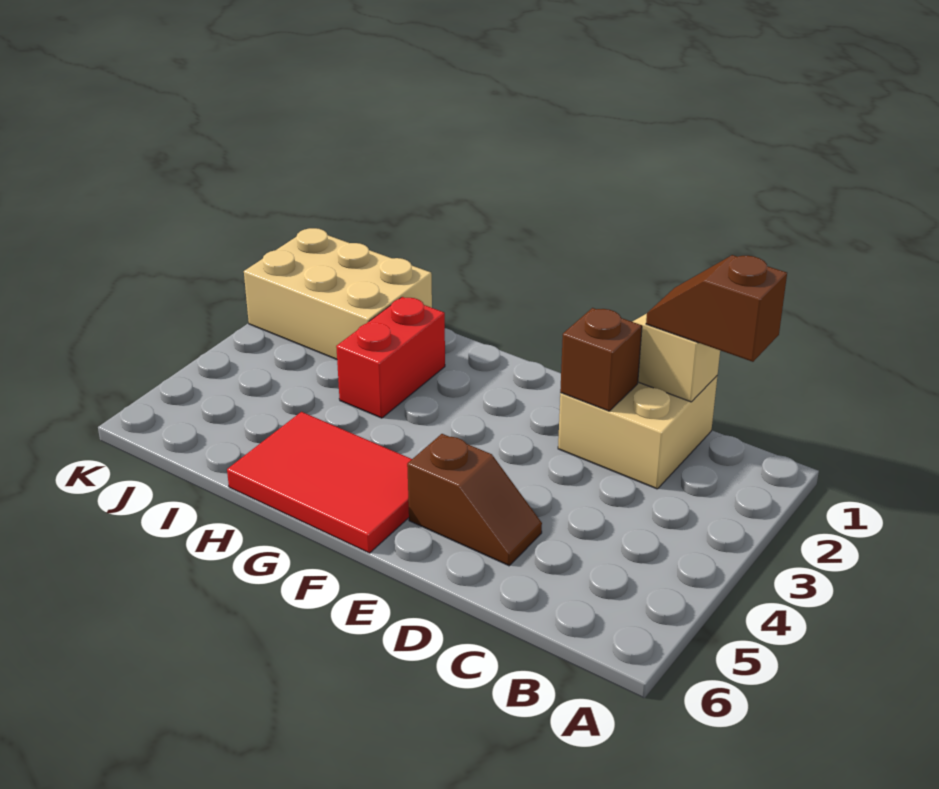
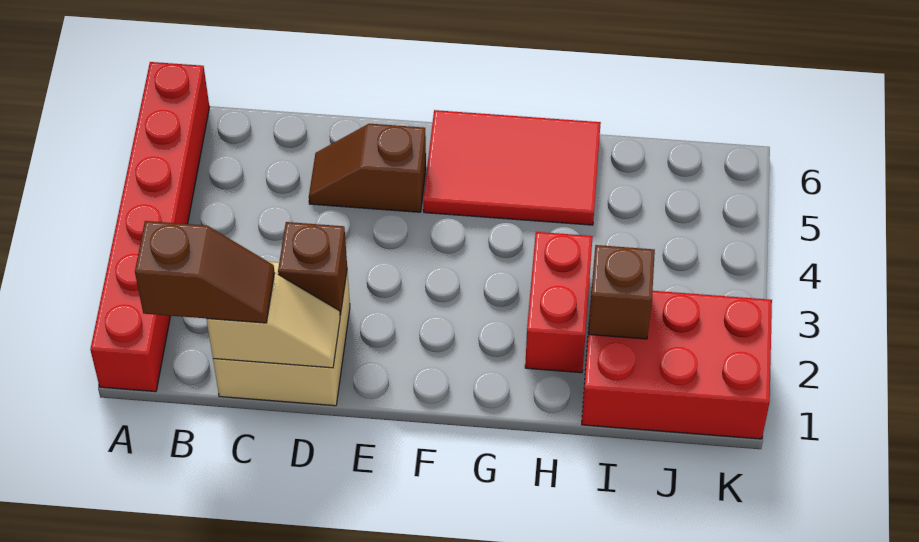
none -> red brick A1:A6 level 1
tan brick I1:K2 level 1 -> red brick I1:K2 level 1
none -> brown brick I2 level 2

